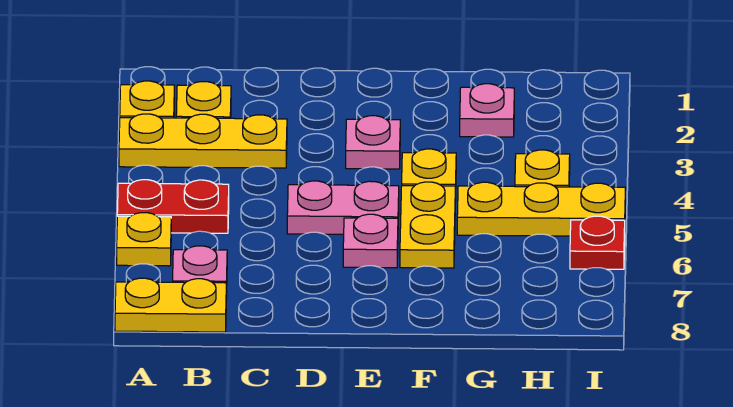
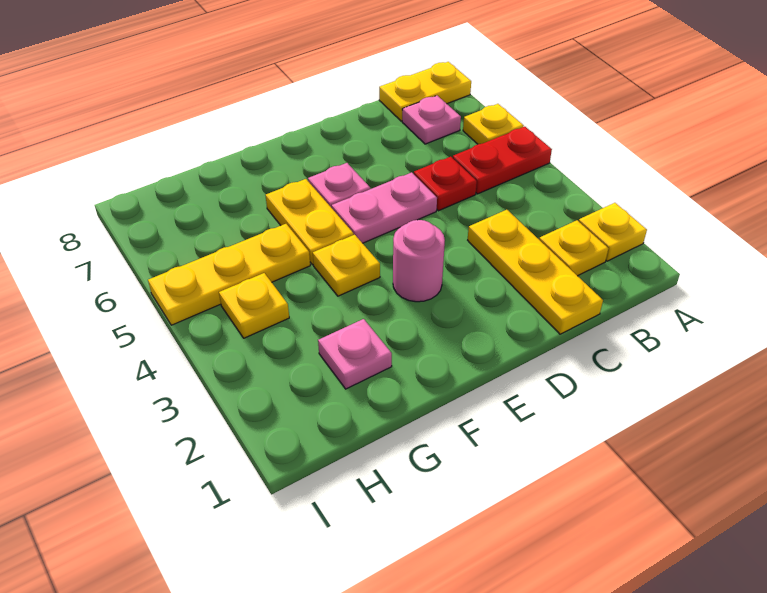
yellow plate A3:C3 level 1 -> yellow plate C1:C3 level 1
pink plate E3 level 1 -> pink round brick E3 level 1
red plate I6 level 1 -> red plate C5 level 1

